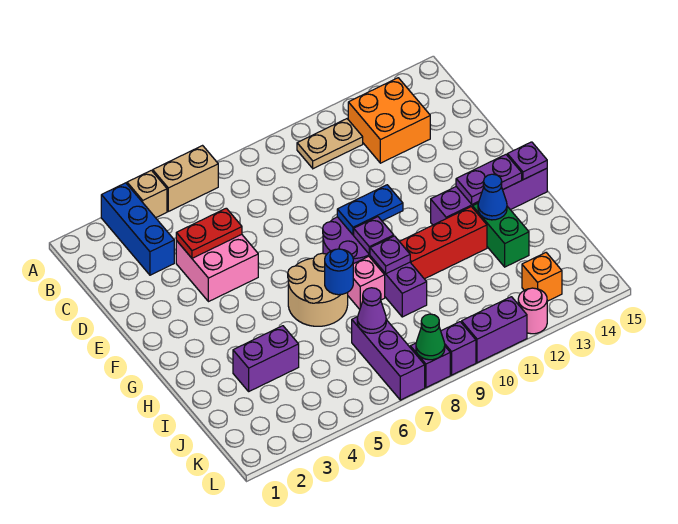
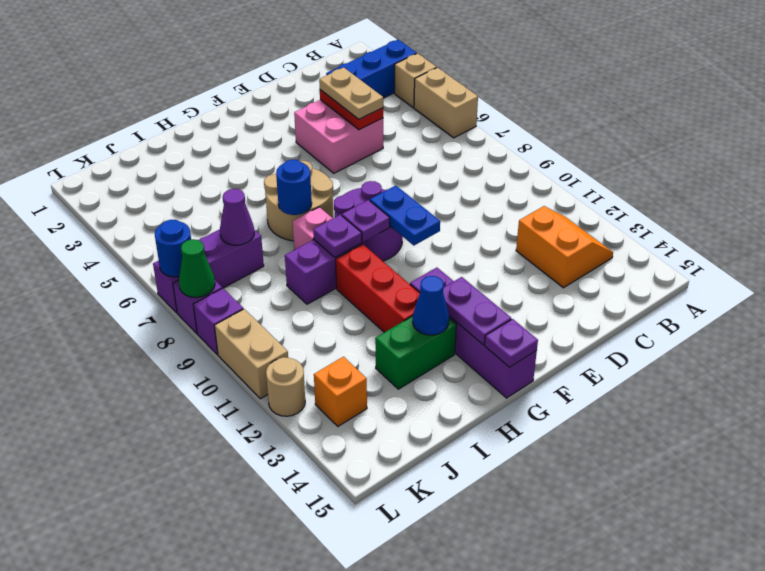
tan plate B10:B11 level 1 -> tan plate D4:D5 level 3
orange brick B12:C13 level 1 -> orange slope B12:C13 level 1 top C
purple brick I3:I4 level 1 -> none
none -> blue round brick L7 level 2
purple brick L10:L11 level 1 -> tan brick L10:L11 level 1
pink round brick L12 level 1 -> tan round brick L12 level 1

